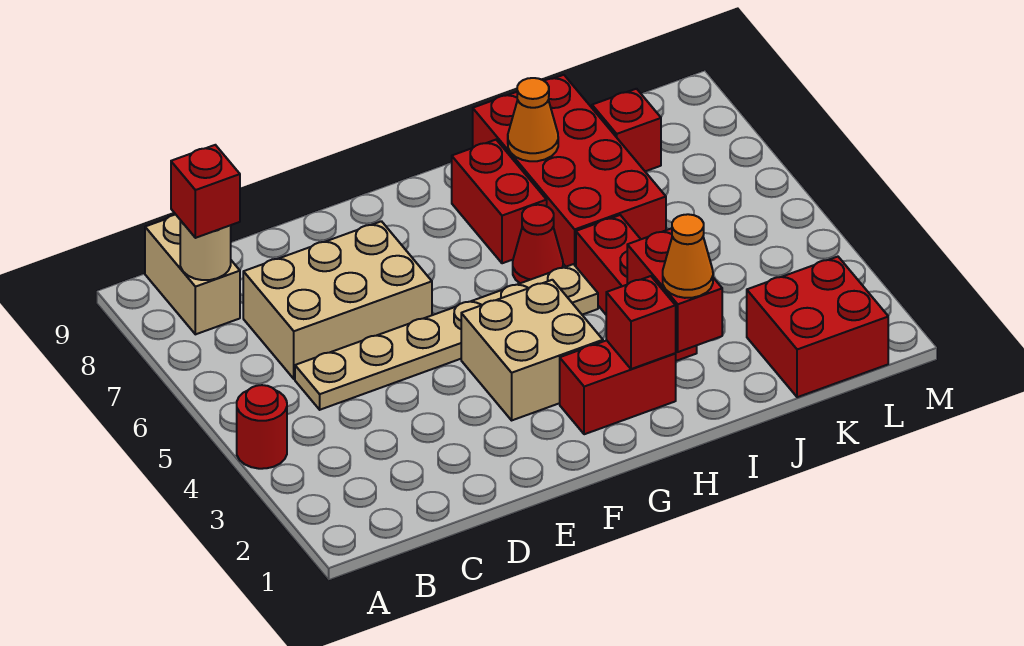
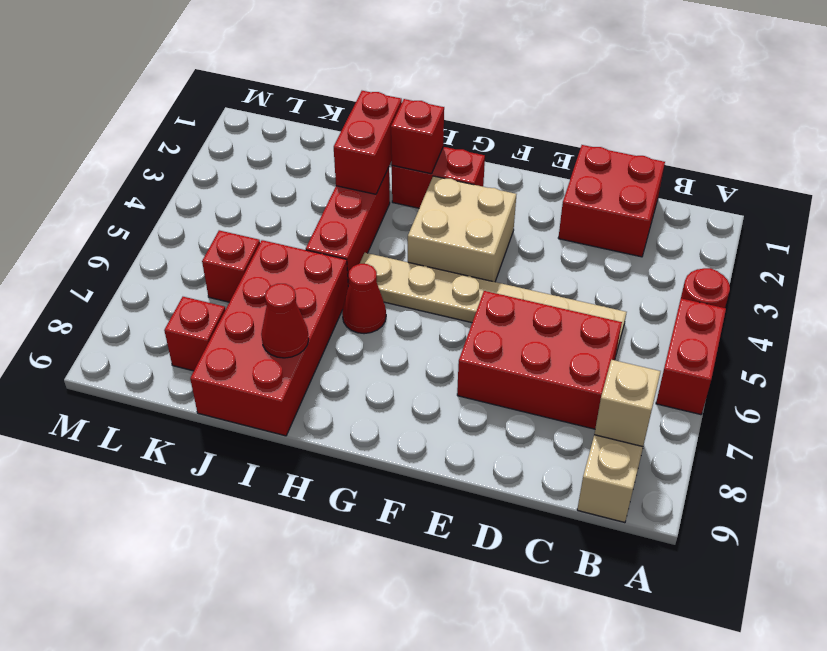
tan round brick B8 level 2 -> tan brick B8 level 2
red brick B8 level 3 -> red brick K6 level 1
tan brick C6:E7 level 1 -> red brick C6:E7 level 1
red brick H7:H8 level 1 -> red brick A5:A6 level 1
orange cone I2 level 3 -> none
orange cone I8 level 2 -> red cone I8 level 2
red brick K1:L2 level 1 -> red brick C1:D2 level 1

